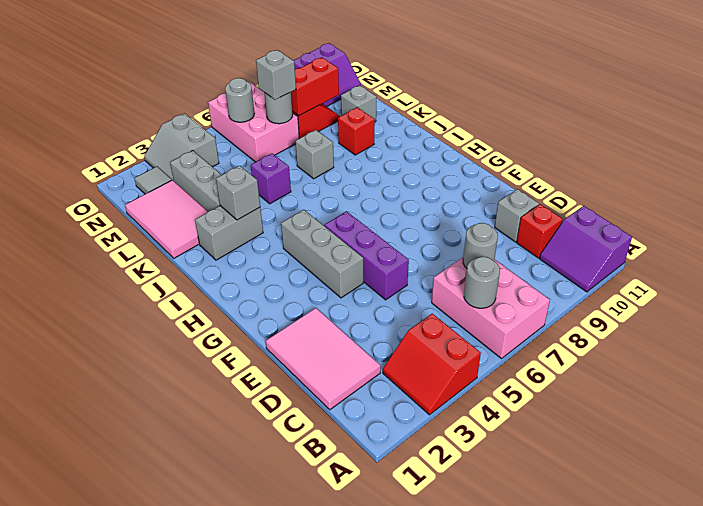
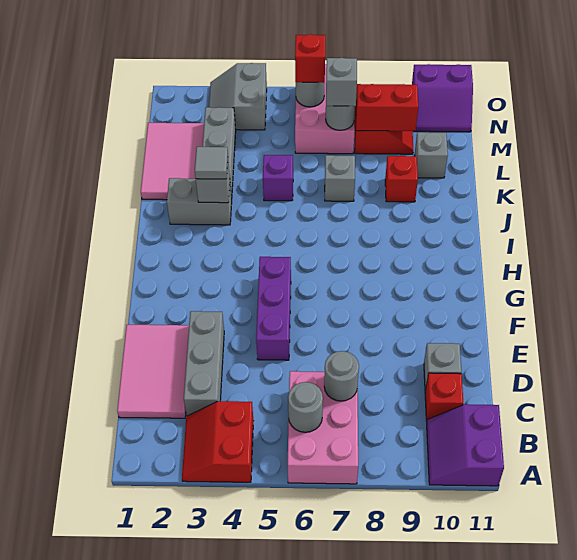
grey brick F4:H4 level 1 -> grey brick C3:E3 level 1
grey tile N2 level 1 -> grey tile J3 level 3
none -> red brick N6 level 3

